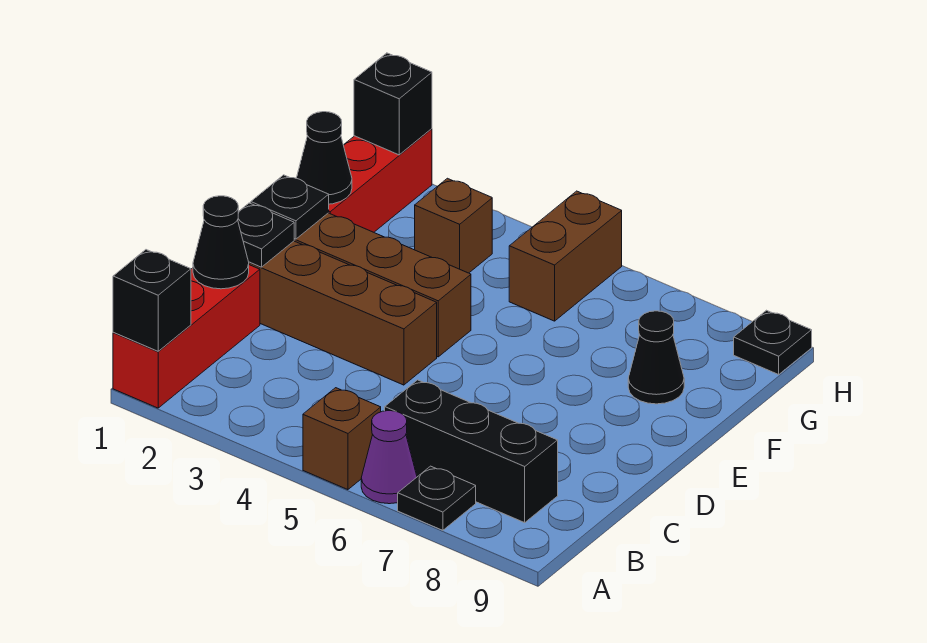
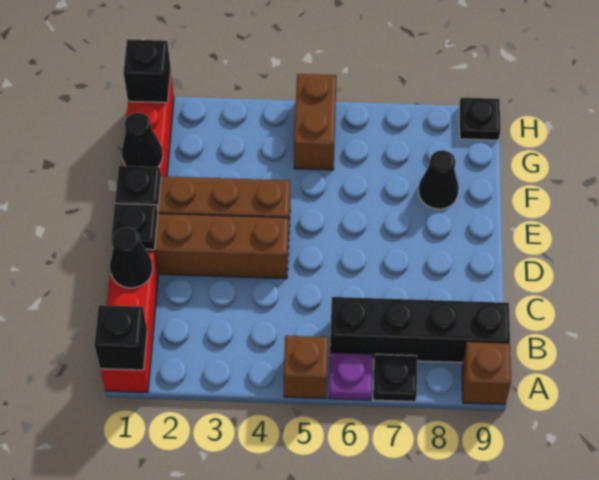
purple cone A6 level 1 -> purple plate A6 level 1
black brick B6:B8 level 1 -> black brick B6:B9 level 1
brown brick G3 level 1 -> brown brick A9 level 1

